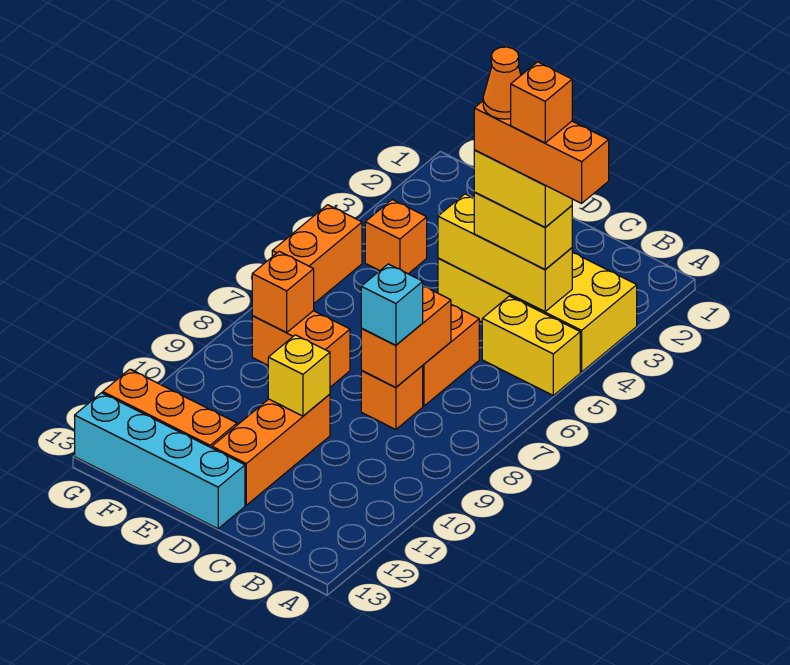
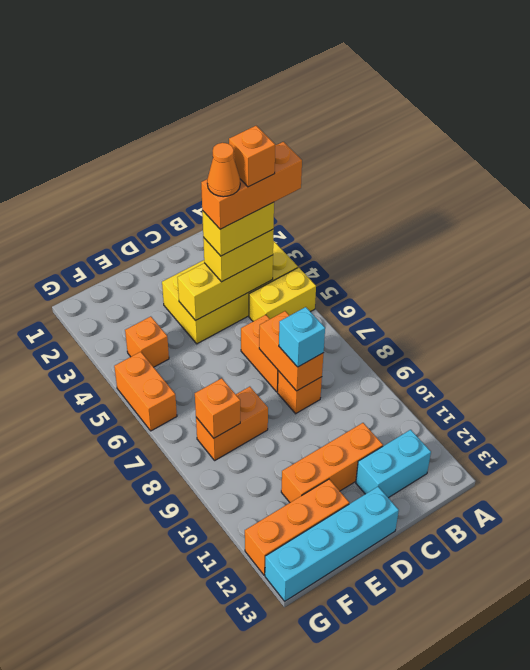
none -> cyan brick B12:C12 level 1
orange brick D10:D12 level 1 -> orange brick C11:E11 level 1
yellow brick D10 level 2 -> none

